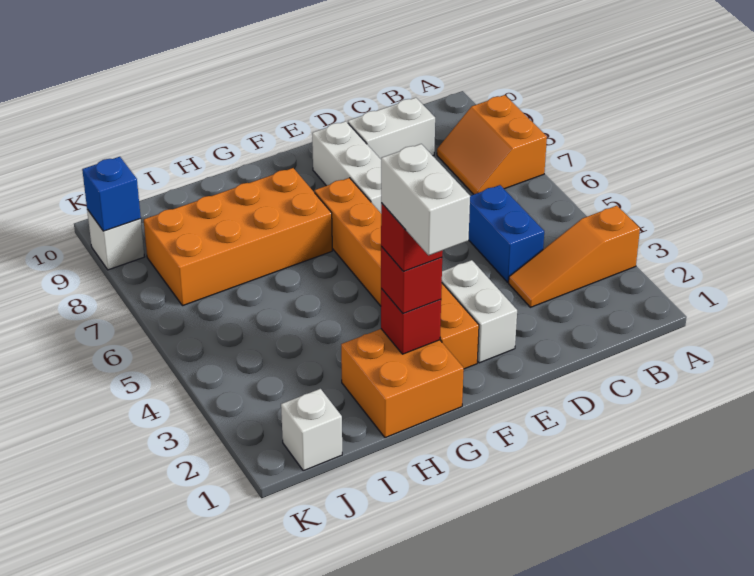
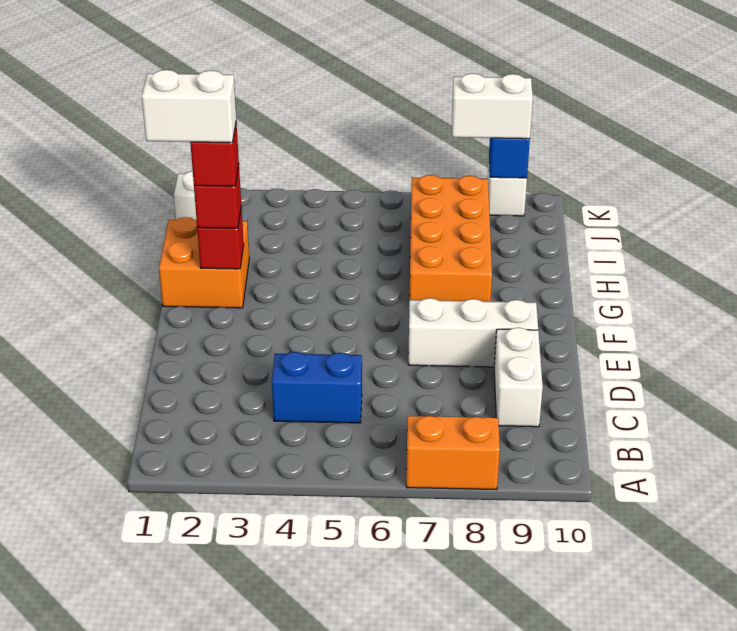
orange slope A3:C3 level 1 top A -> none
white brick E2:E3 level 1 -> white brick K8:K9 level 3
orange brick F2:F7 level 1 -> none

